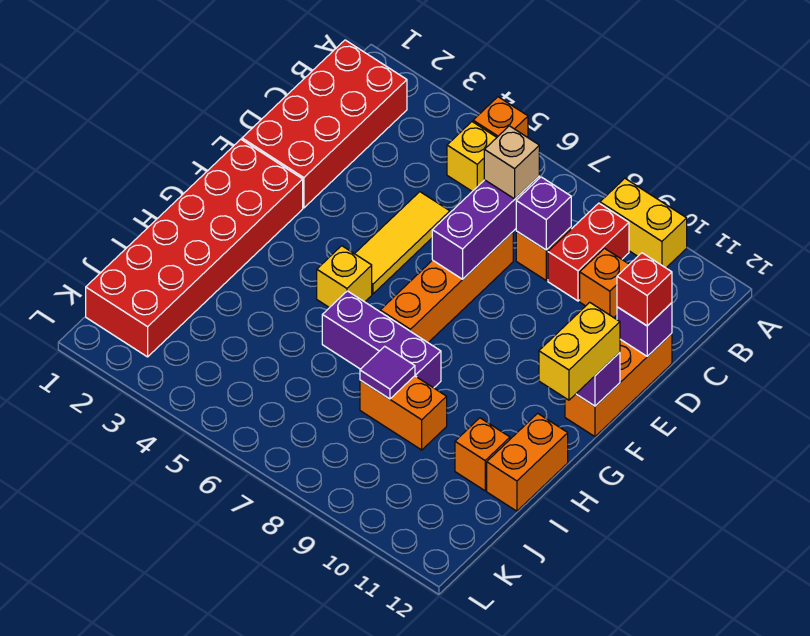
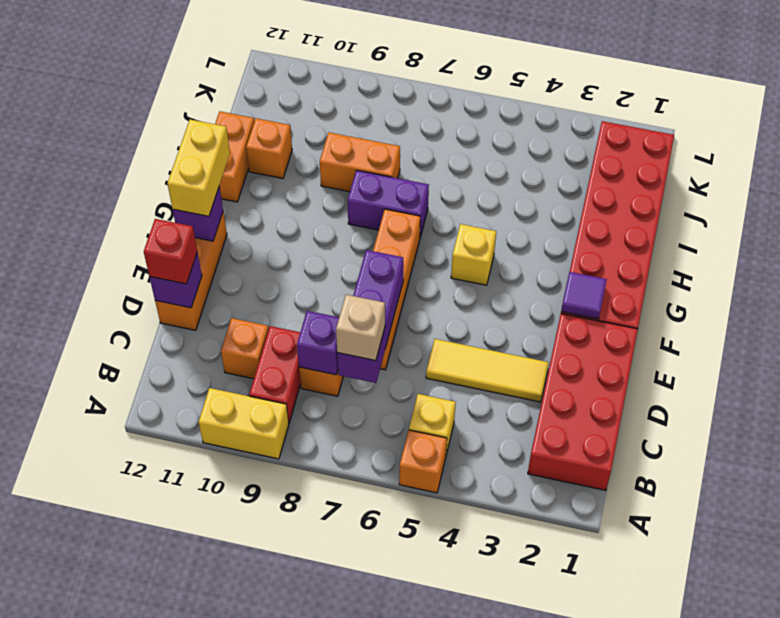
yellow tile D5:F5 level 1 -> yellow tile D3:D5 level 1
purple brick H6:H8 level 1 -> purple brick H7:H8 level 1
purple tile I8 level 2 -> purple tile F2 level 2

